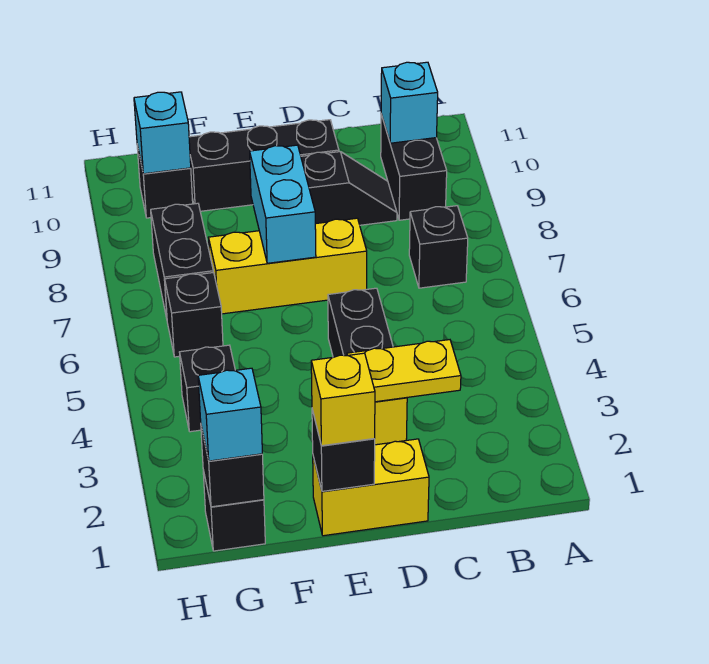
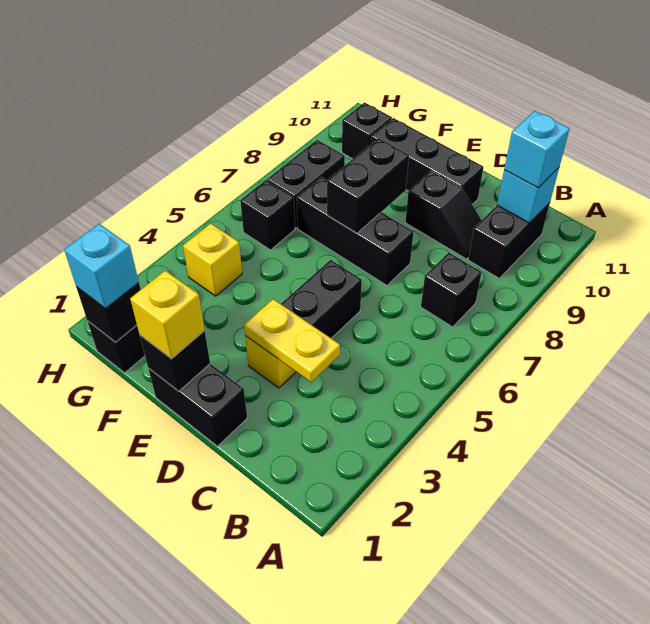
yellow brick D1:E1 level 1 -> black brick D1:E1 level 1
yellow brick D7:F7 level 1 -> black brick D7:F7 level 1
cyan brick E7:E8 level 2 -> black brick E7:E8 level 2
black brick G4 level 1 -> yellow brick G4 level 1
cyan brick G10 level 2 -> cyan brick B10 level 3

